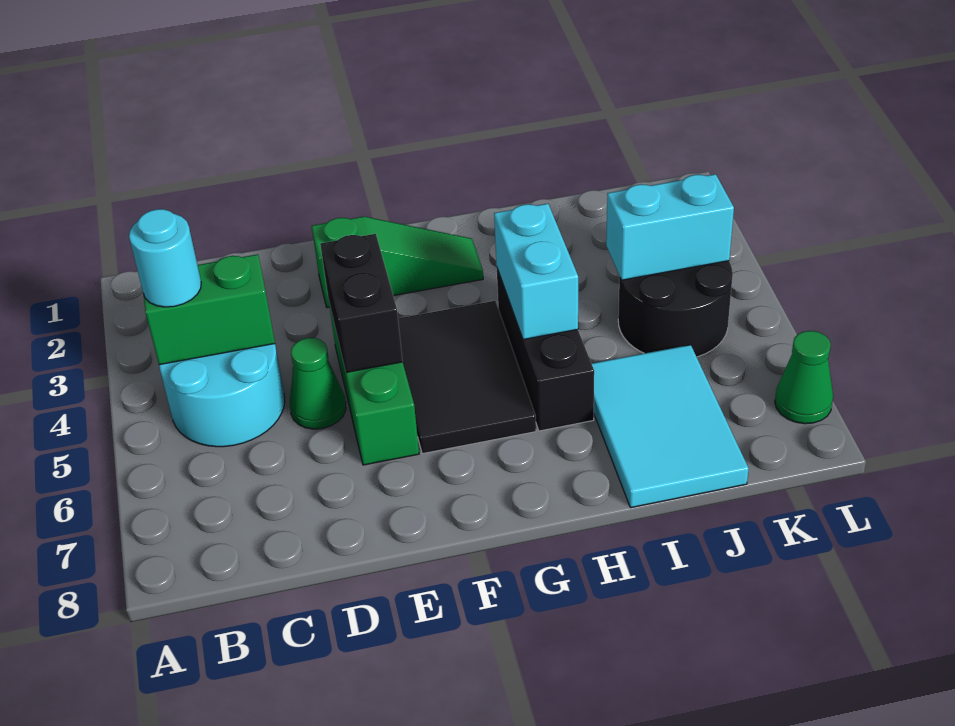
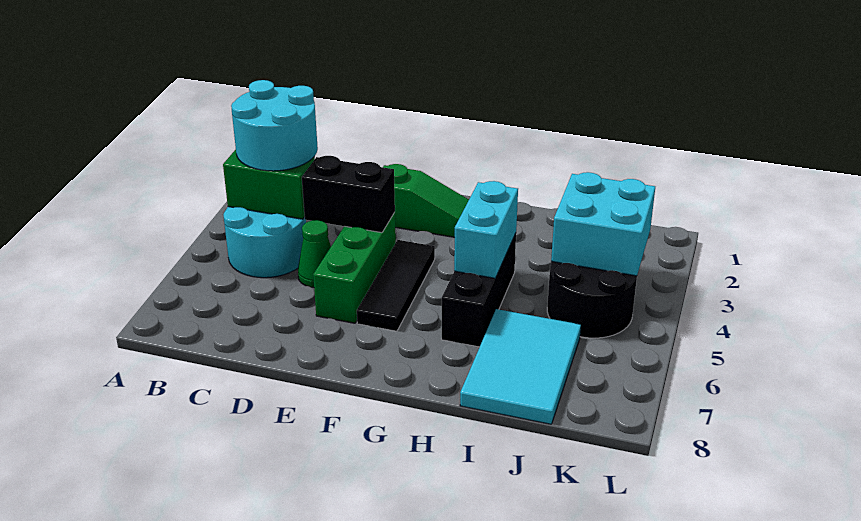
cyan round brick B4 level 3 -> cyan round brick B3:C4 level 3
black brick E4:E5 level 2 -> black brick D4:E4 level 2
black tile F4:G6 level 1 -> black tile F4:F6 level 1
cyan brick J4:K4 level 2 -> cyan brick J3:K4 level 2
green cone L7 level 1 -> none

